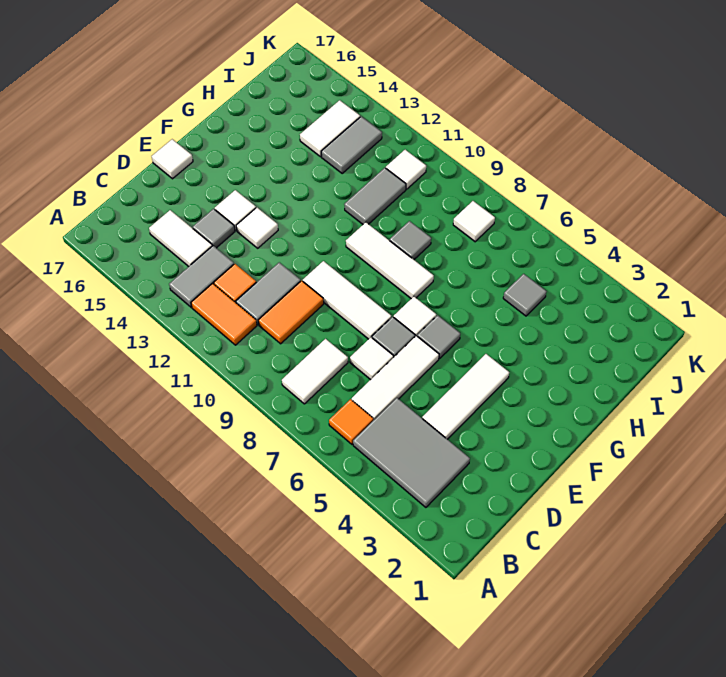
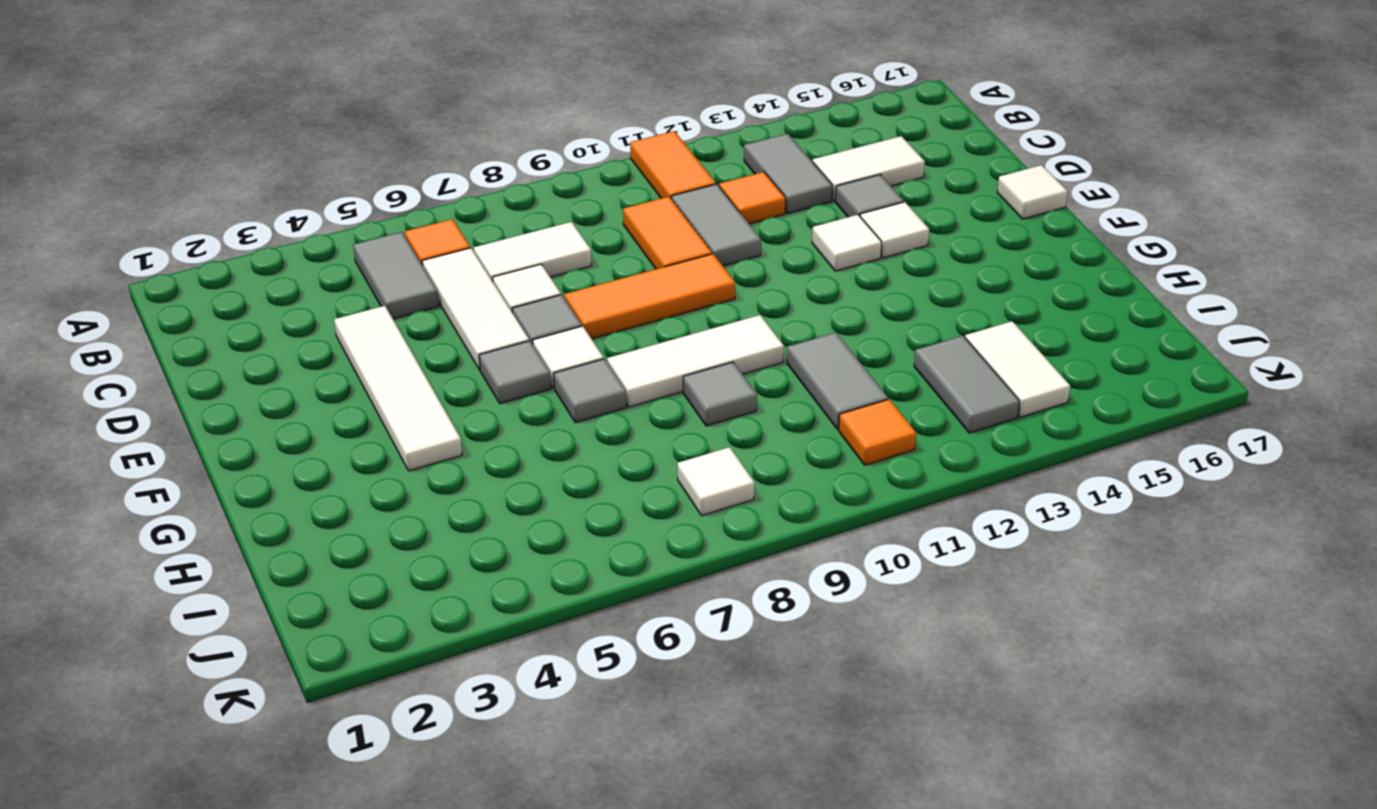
grey tile B3:C5 level 1 -> grey tile B5:C5 level 1
white tile B8:C8 level 1 -> white tile C7:C8 level 1
orange tile B11:B12 level 1 -> orange tile A11:B11 level 1
white tile D4:F4 level 1 -> white tile D4:G4 level 1
white tile E8:E10 level 1 -> orange tile E8:E10 level 1
grey tile I5 level 1 -> grey tile G7 level 1
white tile J11 level 1 -> orange tile J11 level 1

